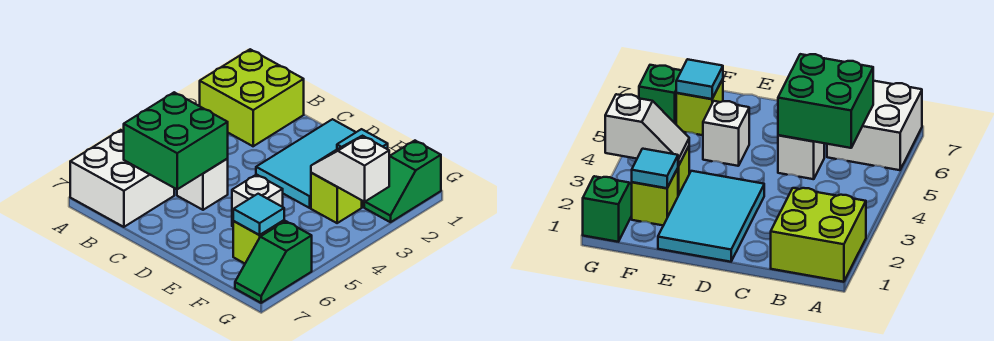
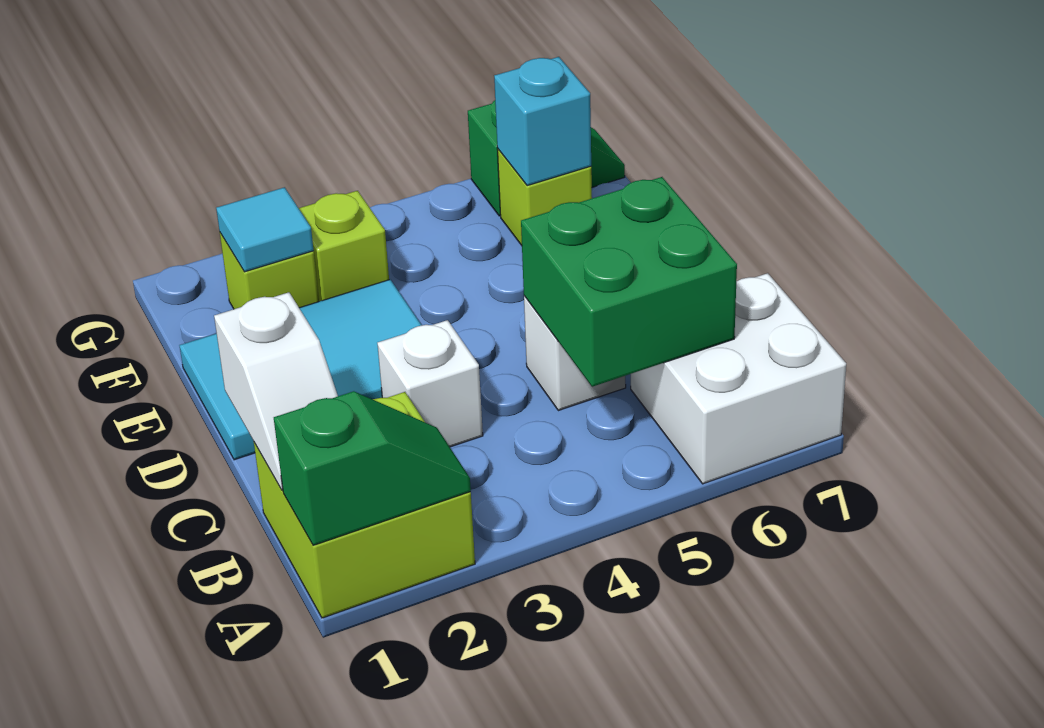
white brick E5 level 1 -> white brick C3 level 1
white slope F3:G3 level 2 top G -> white slope B1:C1 level 2 top C
cyan tile F6 level 2 -> cyan brick F6 level 2
green slope G1:G2 level 1 top 1 -> green slope A1:A2 level 2 top 1

